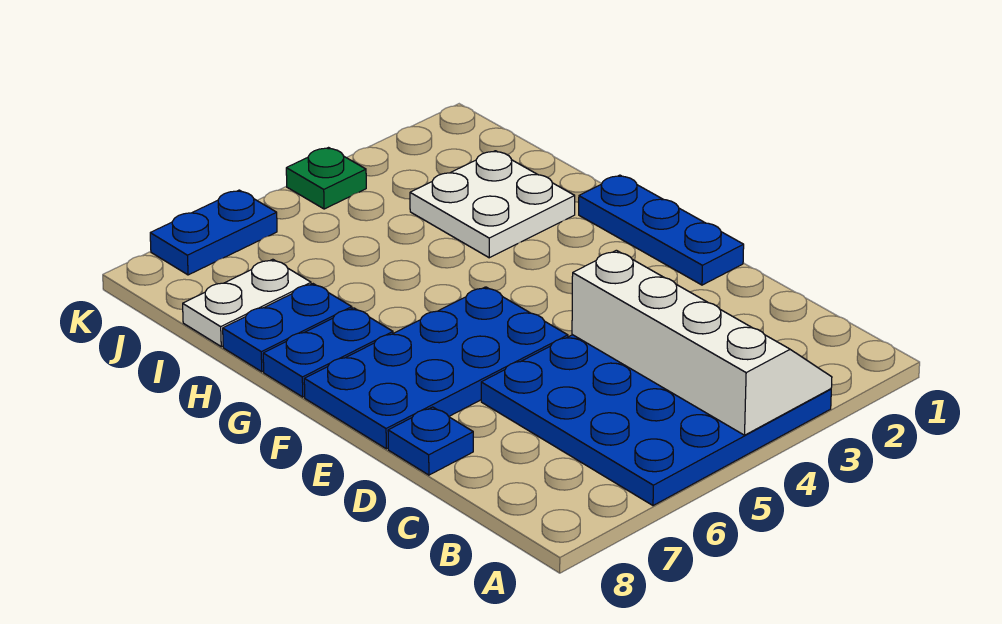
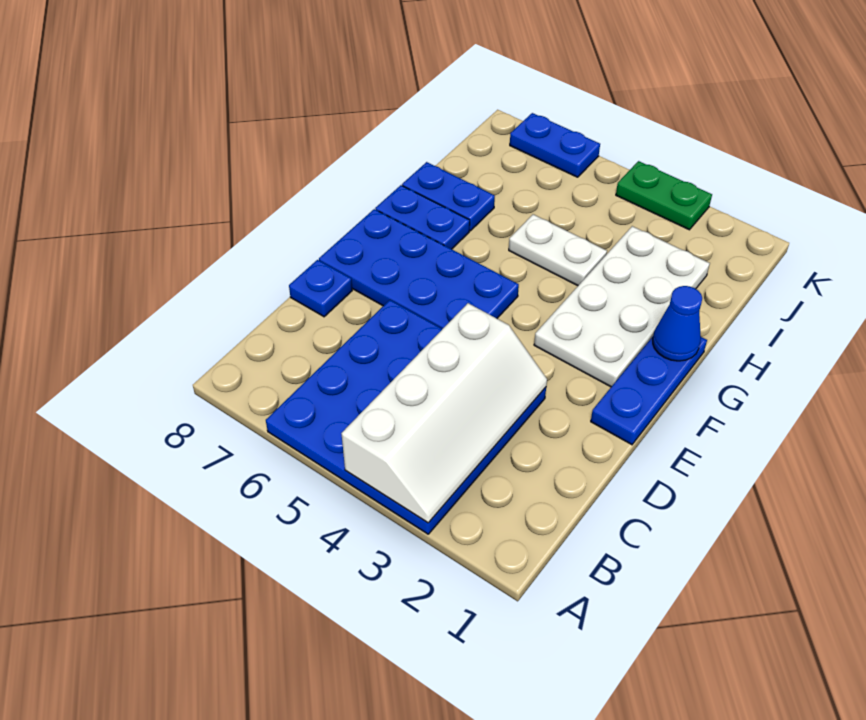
none -> blue cone G1 level 2
white plate H2:I3 level 1 -> white plate F2:I3 level 1
white plate I7:I8 level 1 -> white plate H4:H5 level 1
green plate K4 level 1 -> green plate K3:K4 level 1

